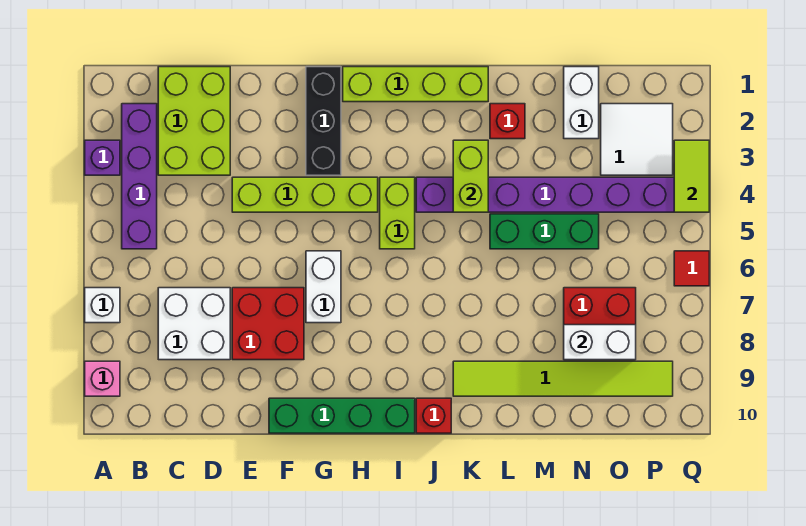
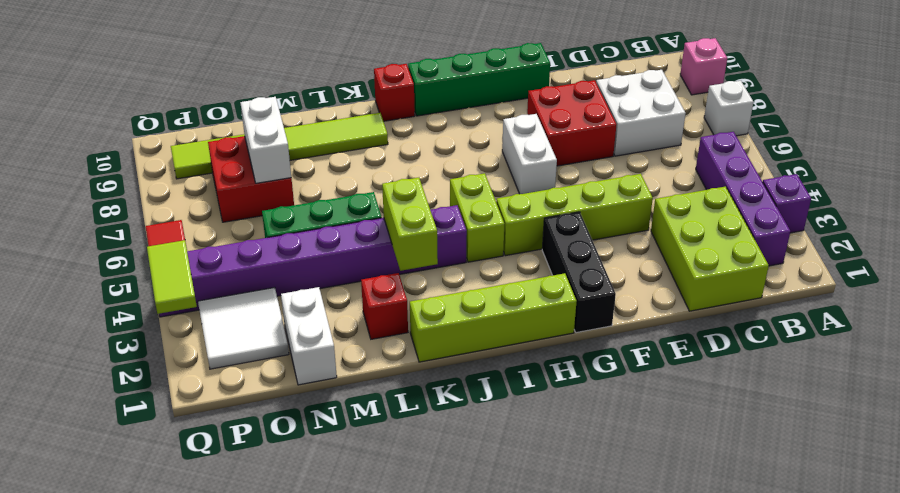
white brick N8:O8 level 2 -> white brick N7:N8 level 2

